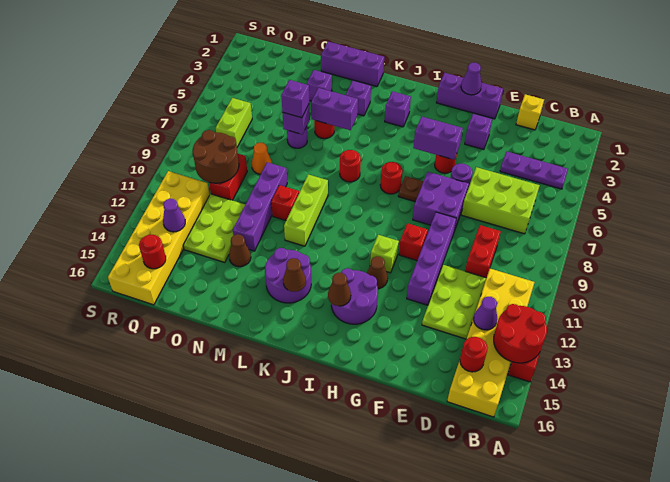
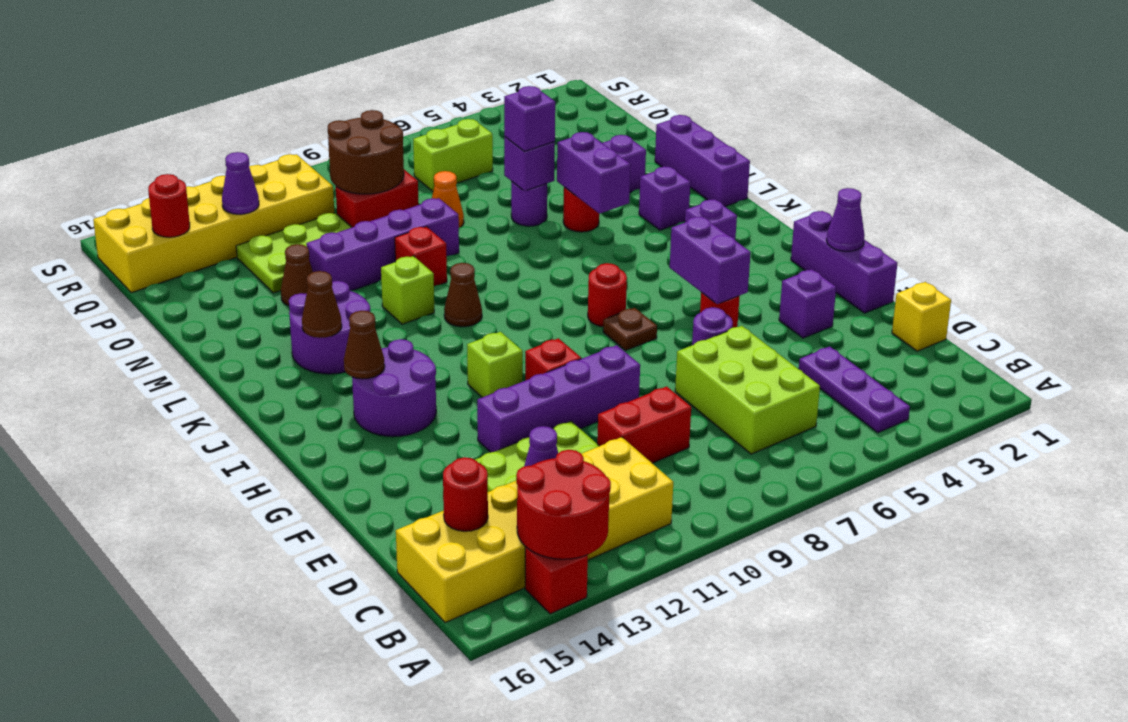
purple brick F7:G8 level 1 -> none
brown cone H12 level 1 -> brown cone K10 level 1
red round brick K7 level 1 -> none
lime brick L9:L11 level 1 -> lime brick L11 level 1

